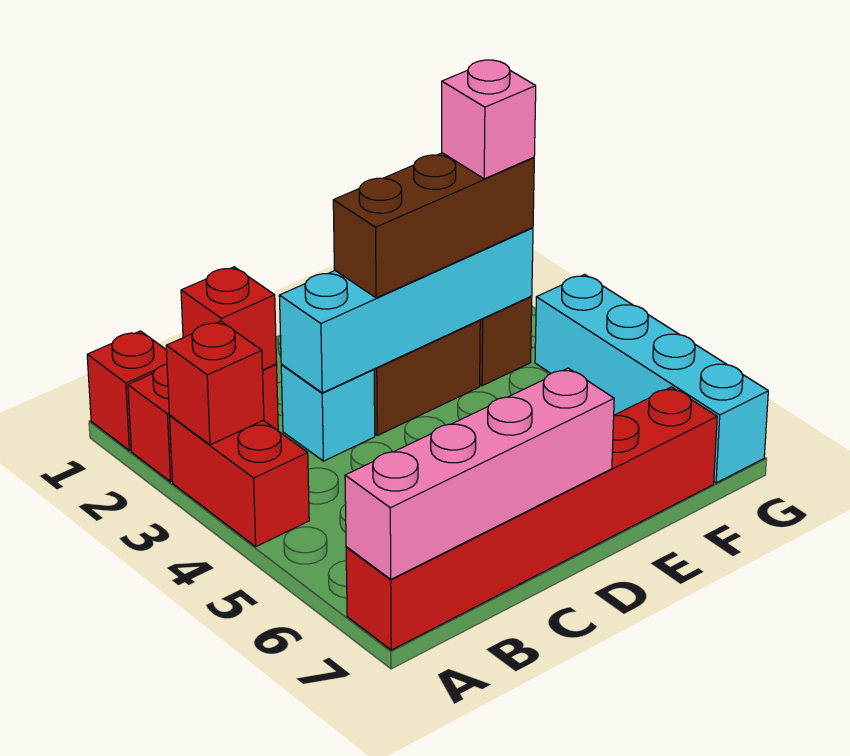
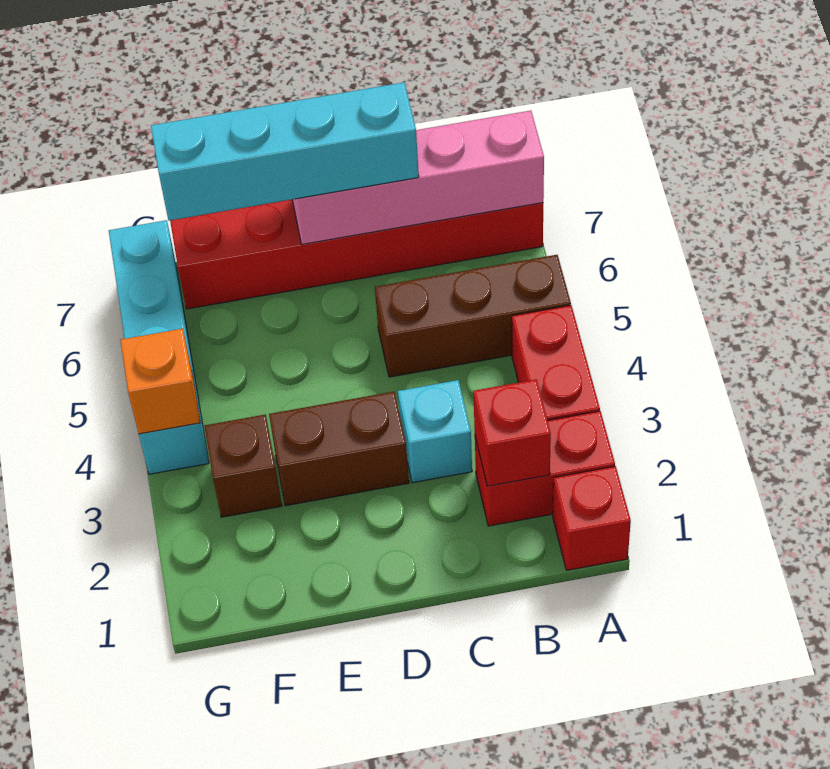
red brick A3 level 2 -> none
cyan brick C3:F3 level 2 -> cyan brick C7:F7 level 3
brown brick D3:F3 level 3 -> brown brick A5:C5 level 1
pink brick F3 level 4 -> none
none -> orange brick G4 level 2

